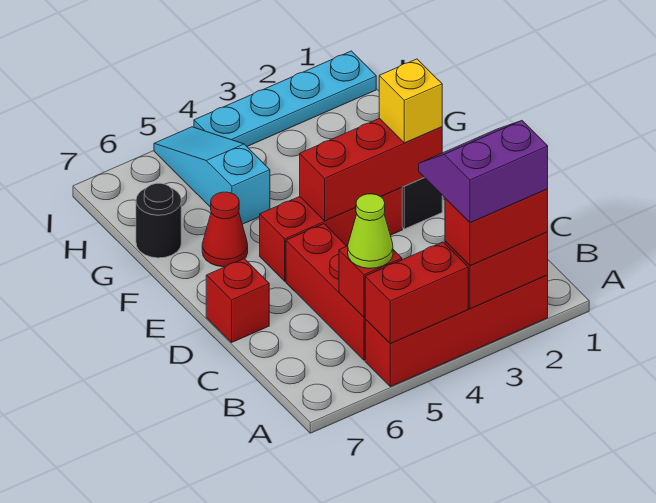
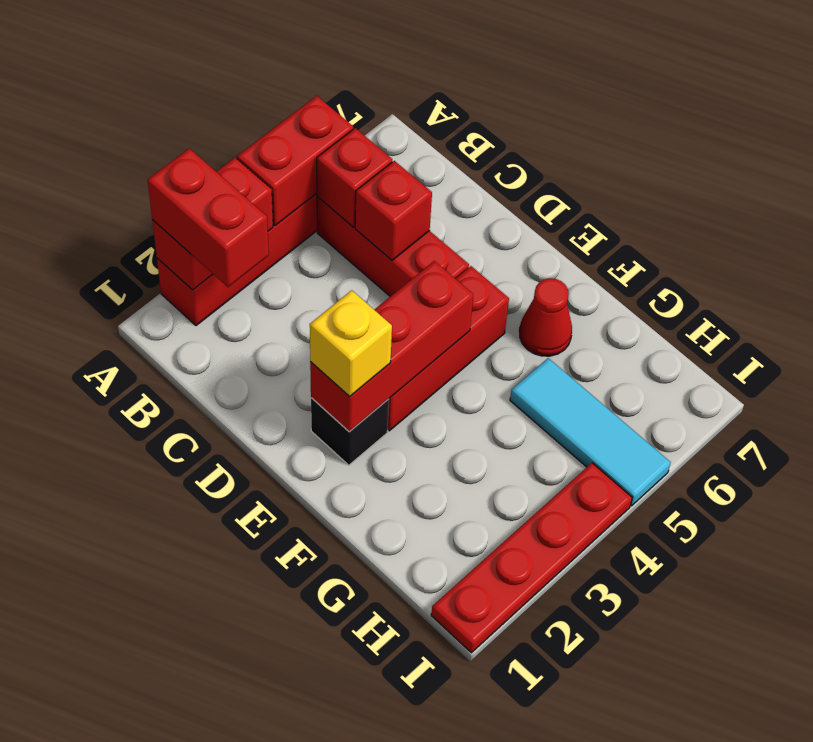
red brick A2:A3 level 3 -> red brick A2:B2 level 3
purple slope A2:B3 level 4 top A -> none
lime cone B5 level 3 -> none
red brick D7 level 1 -> red brick C5 level 2
cyan slope G5:I5 level 1 top G -> cyan tile G5:I5 level 1
black round brick G7 level 1 -> none
cyan plate I1:I4 level 1 -> red plate I1:I4 level 1

